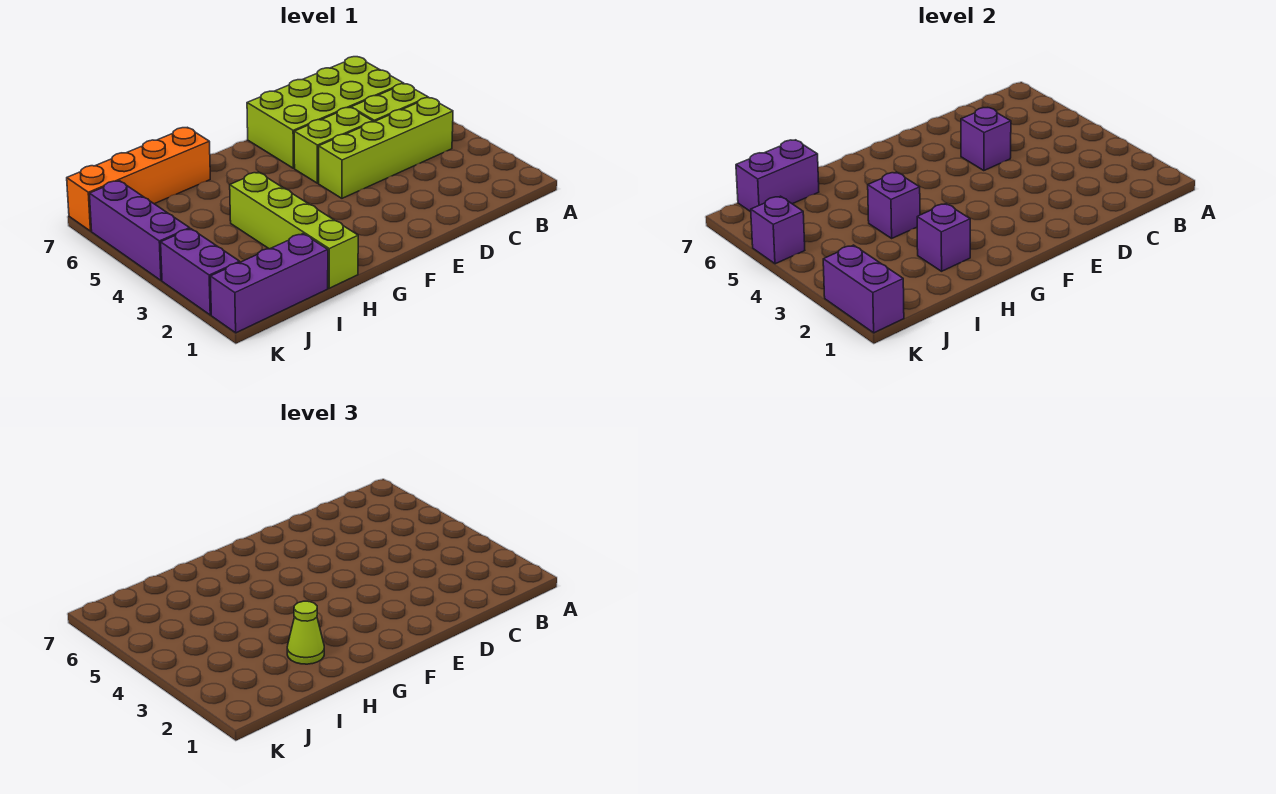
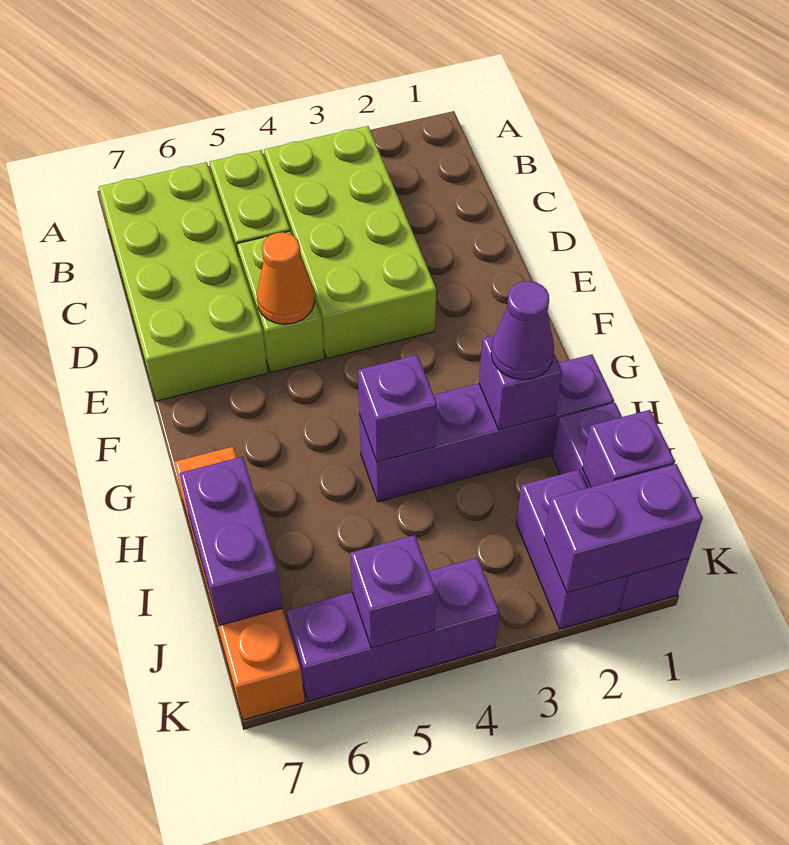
lime brick B4:E4 level 1 -> lime brick B3:E4 level 1
purple brick D5 level 2 -> purple brick J1 level 2
none -> orange cone E5 level 2
lime brick H1:H4 level 1 -> purple brick H1:H4 level 1
lime cone H2 level 3 -> purple cone H2 level 3
purple brick K2:K3 level 1 -> purple brick J2:K2 level 1

